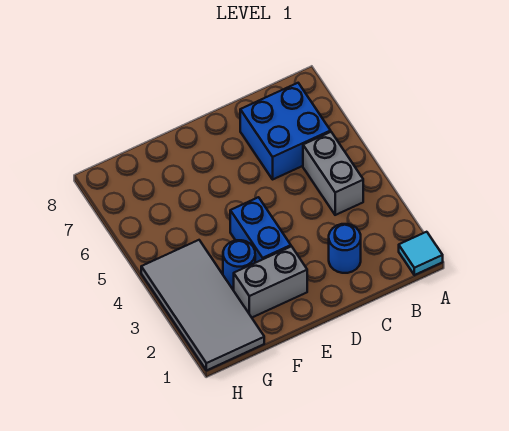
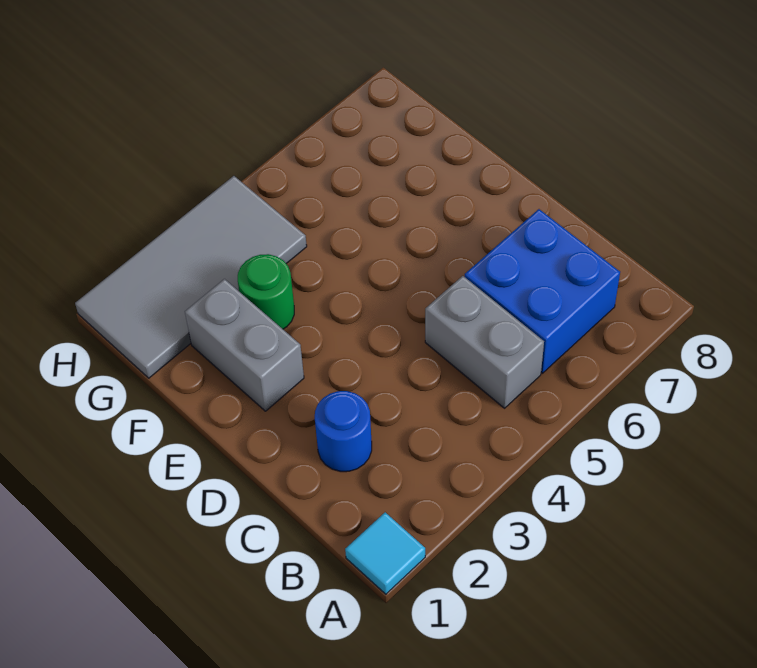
grey brick B4:B5 level 1 -> grey brick B5:C5 level 1
blue brick E3:E4 level 1 -> none
blue round brick F3 level 1 -> green round brick F3 level 1

